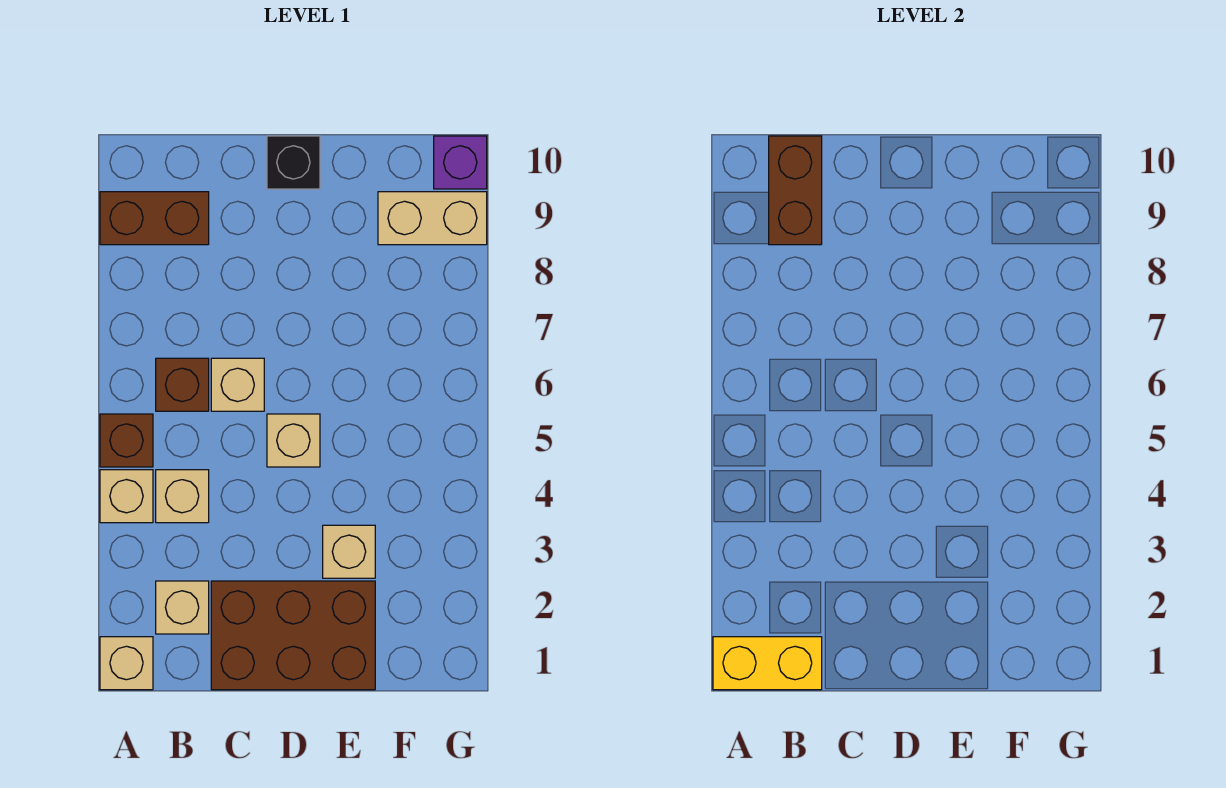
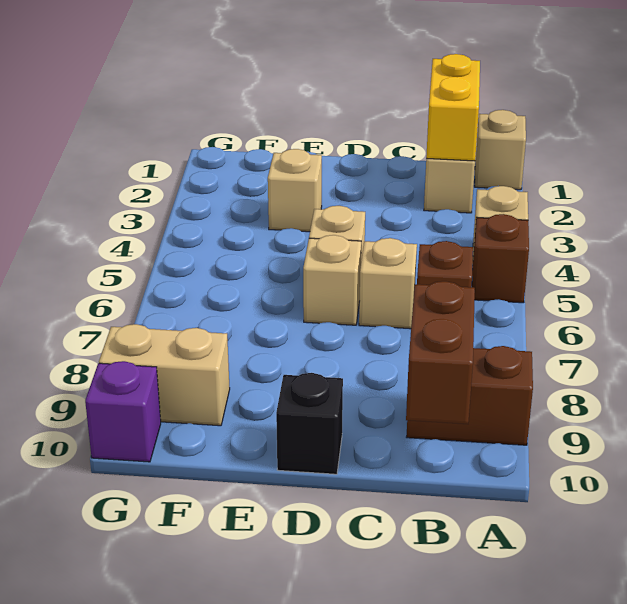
yellow brick A1:B1 level 2 -> yellow brick B1:B2 level 2
tan brick B4 level 1 -> tan brick D6 level 1
brown brick C1:E2 level 1 -> none

